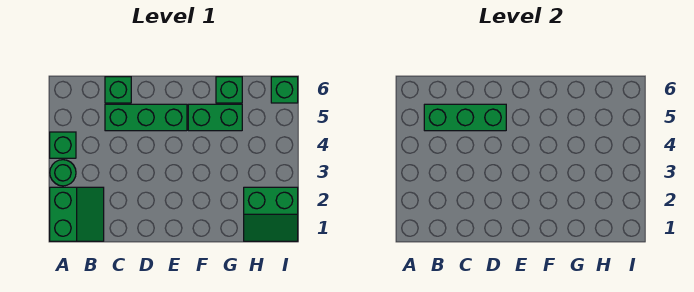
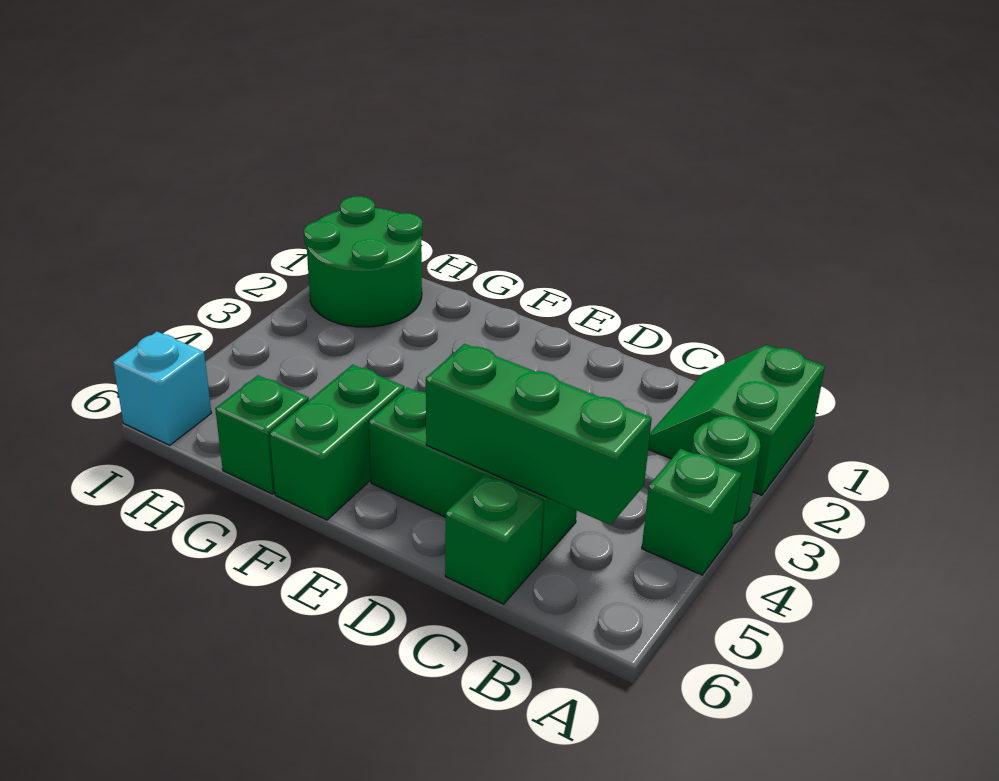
green brick F5:G5 level 1 -> green brick F5:F6 level 1
green slope H1:I2 level 1 top 2 -> green round brick H1:I2 level 1
green brick I6 level 1 -> cyan brick I6 level 1

